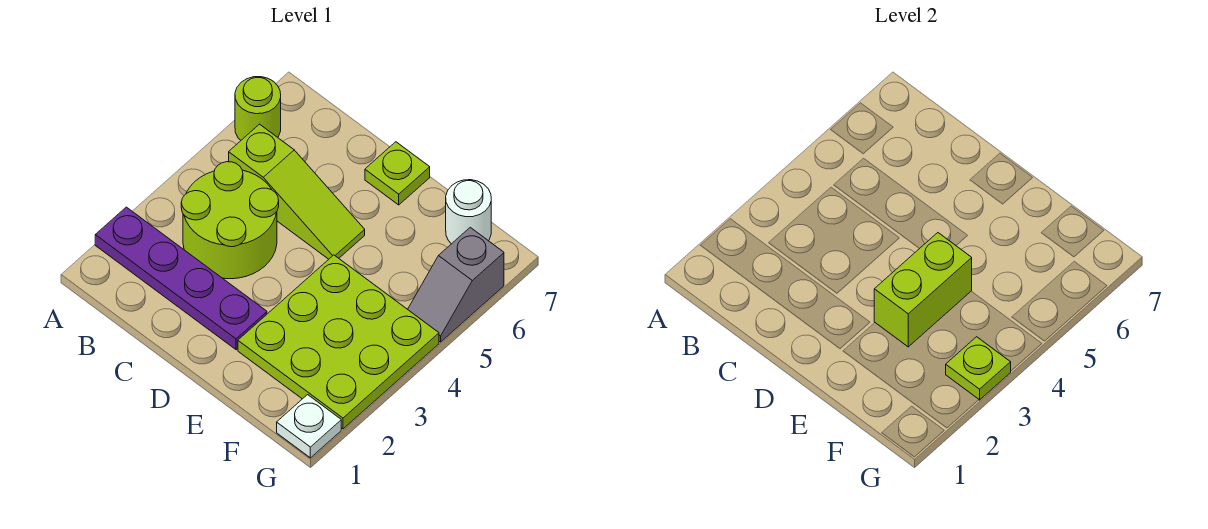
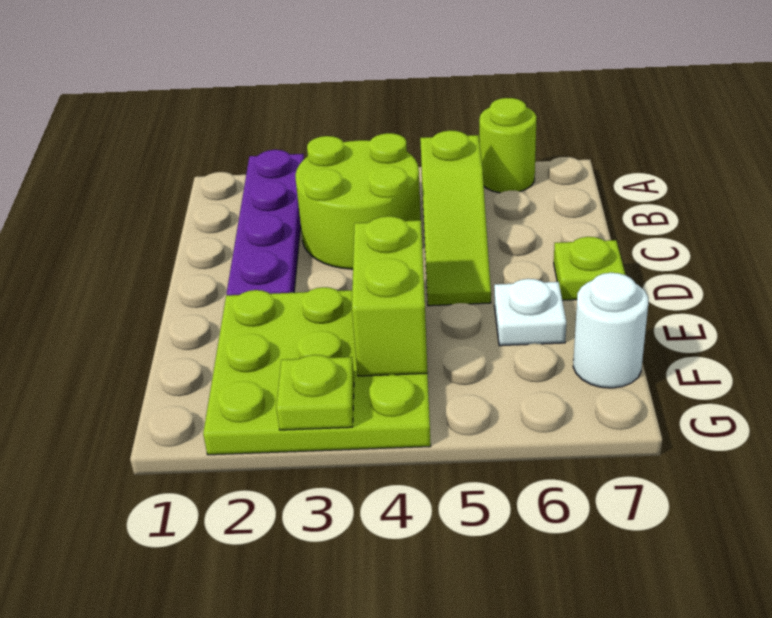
lime brick E3:E4 level 2 -> lime brick E4:F4 level 2
white plate G1 level 1 -> white plate E6 level 1
grey slope G5:G6 level 1 top 6 -> none

